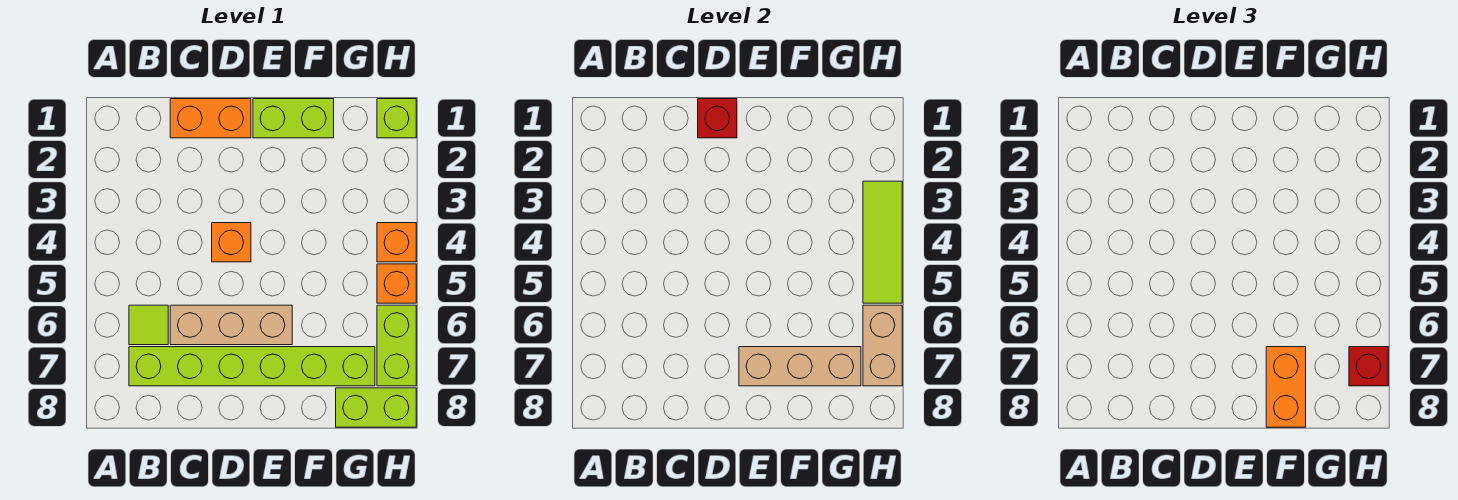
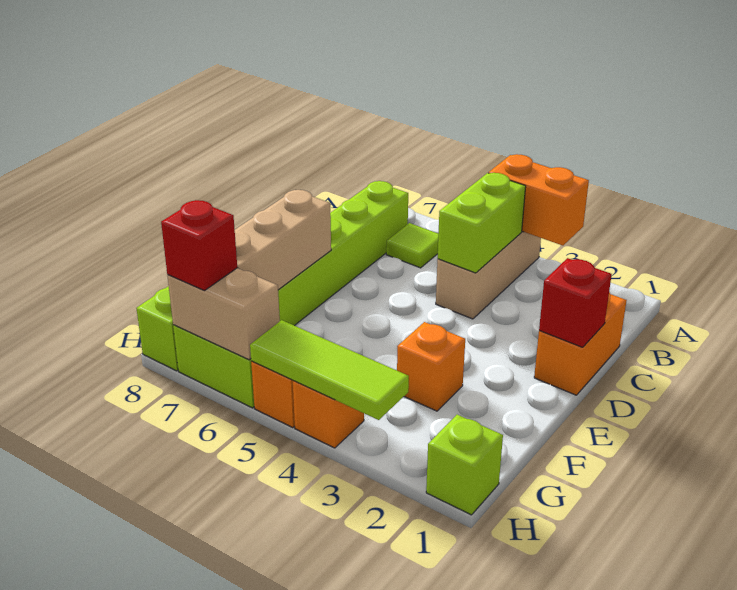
tan brick C6:E6 level 1 -> tan brick A4:C4 level 1
orange brick D4 level 1 -> orange brick F3 level 1
lime brick E1:F1 level 1 -> lime brick B4:C4 level 2
orange brick F7:F8 level 3 -> orange brick A3:A4 level 2

